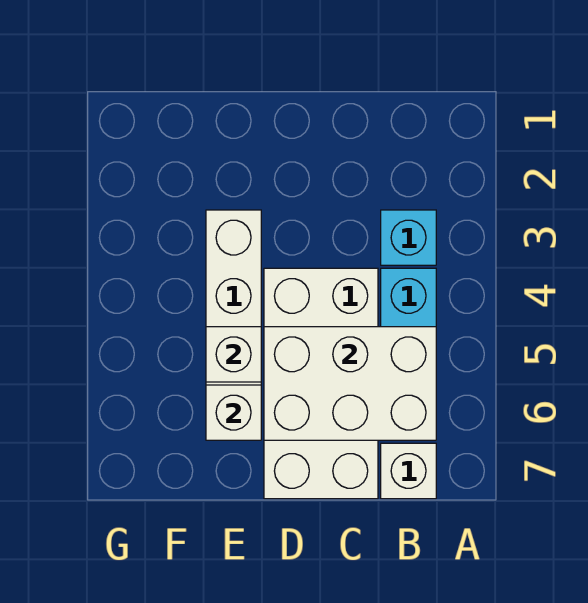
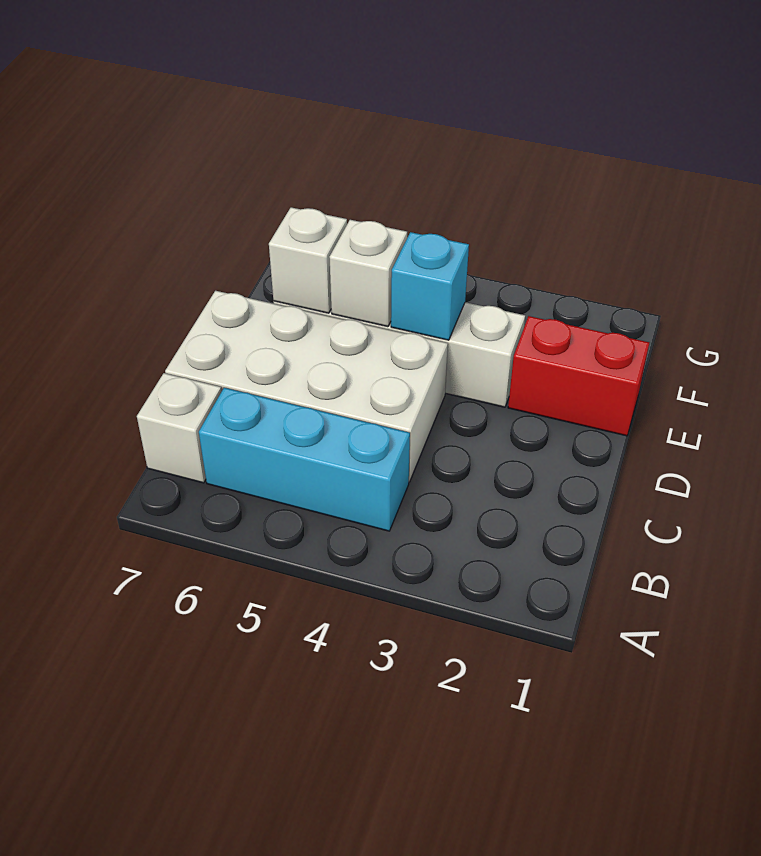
cyan brick B3 level 1 -> cyan brick E4 level 2
white brick B5:D6 level 2 -> none
none -> red brick E1:E2 level 1

